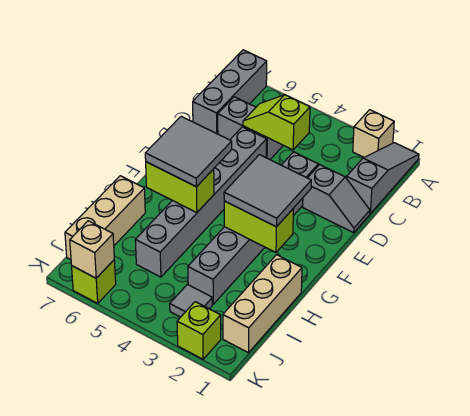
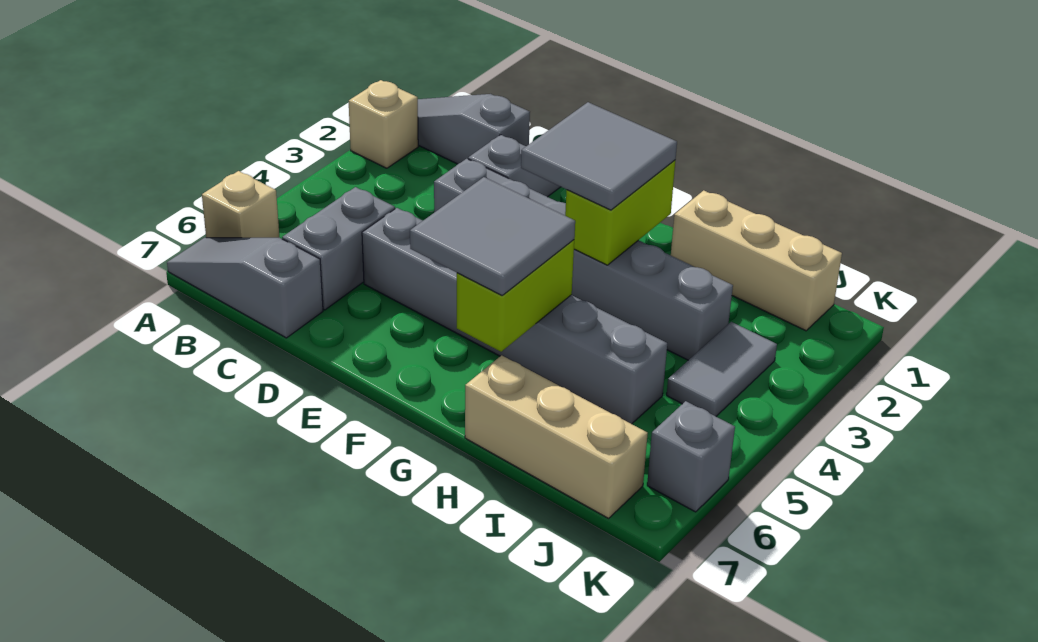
grey brick A7:C7 level 1 -> grey slope A7:C7 level 1 top C
lime slope C4:C5 level 2 top 4 -> none
grey tile J3 level 1 -> grey tile J3:J4 level 1
lime brick K2 level 1 -> none
lime brick K6 level 1 -> grey brick K6 level 1
tan brick K6 level 2 -> tan brick A6 level 1

